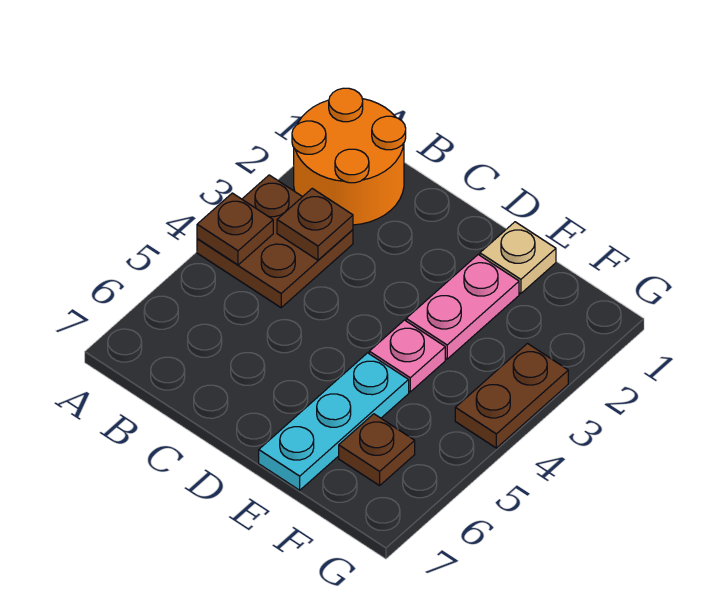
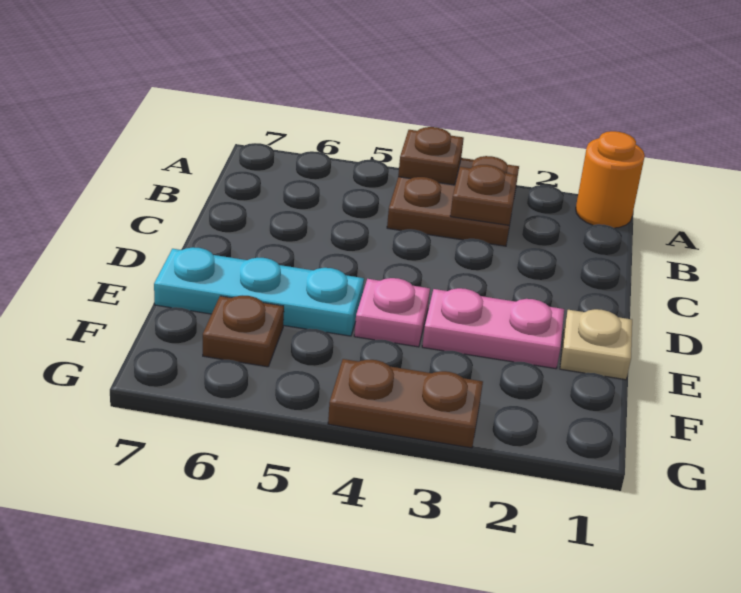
orange round brick A1:B2 level 1 -> orange round brick A1 level 1

